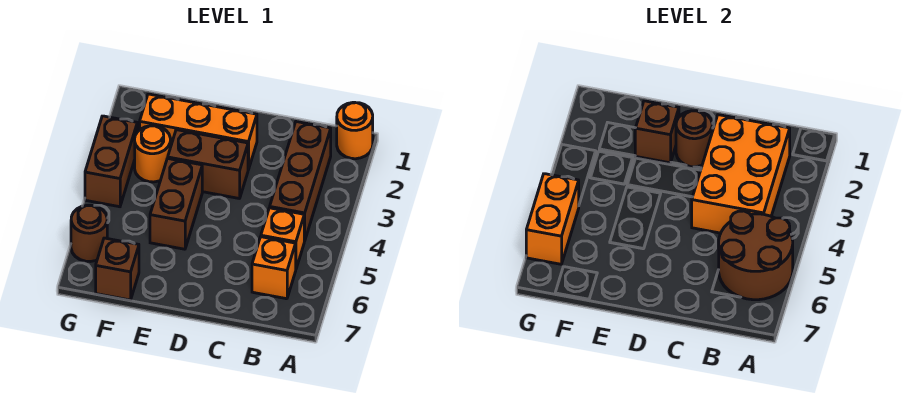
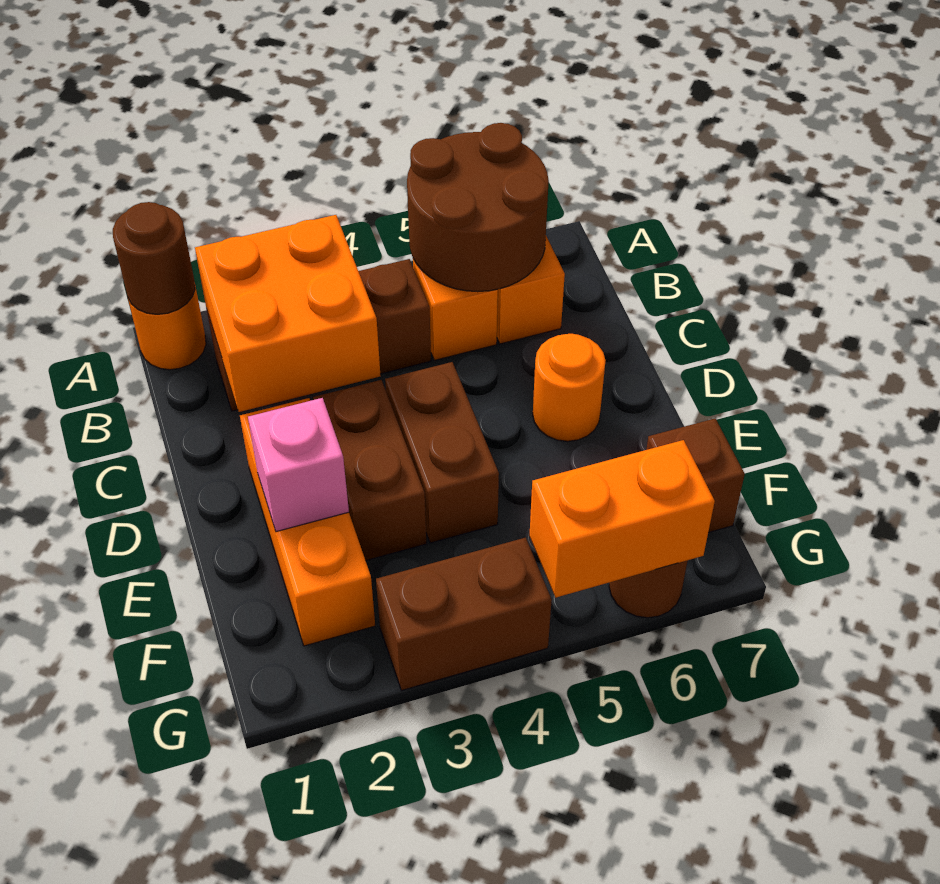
orange brick B2:C4 level 2 -> orange brick B2:C3 level 2
brown round brick D2 level 2 -> brown round brick A1 level 2
brown brick E2 level 2 -> pink brick E2 level 2
brown brick E4:E5 level 1 -> brown brick D4:E4 level 1
orange round brick F3 level 1 -> orange round brick D6 level 1

